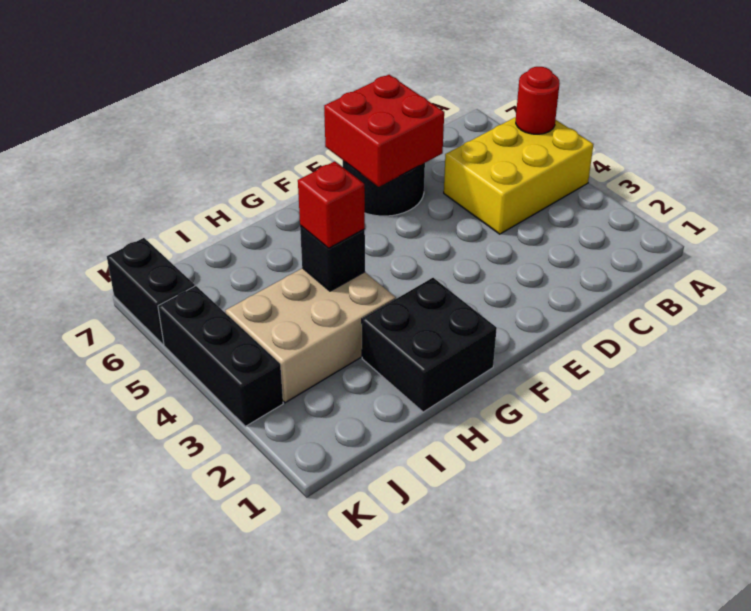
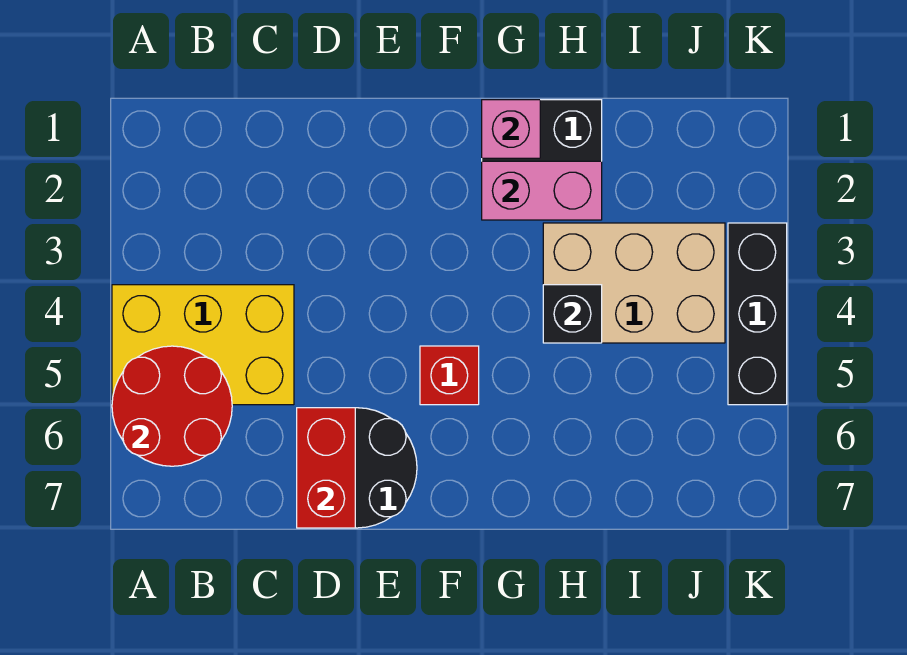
red round brick A5 level 2 -> red round brick A5:B6 level 2
red brick D6:E7 level 2 -> red brick D6:D7 level 2
none -> pink brick G1 level 2
none -> pink brick G2:H2 level 2
red brick H4 level 3 -> red brick F5 level 1
black brick K6:K7 level 1 -> none

